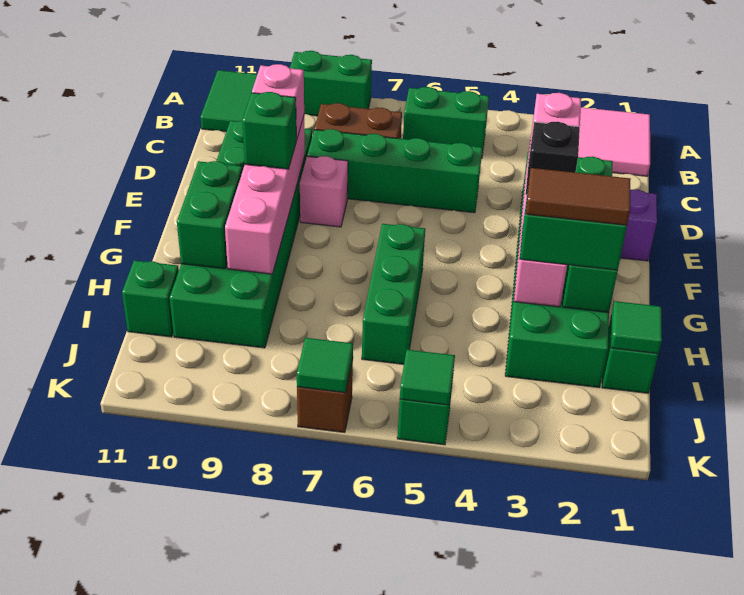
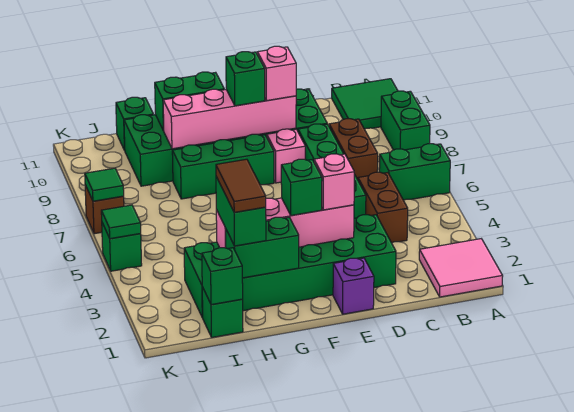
green brick B5:B6 level 1 -> green brick A6:B6 level 1
none -> brown brick C4:C5 level 1
black brick F3 level 3 -> green brick F3 level 3
green brick G6:I6 level 1 -> green brick F8:H8 level 1
green tile I1 level 2 -> green brick I1 level 2

